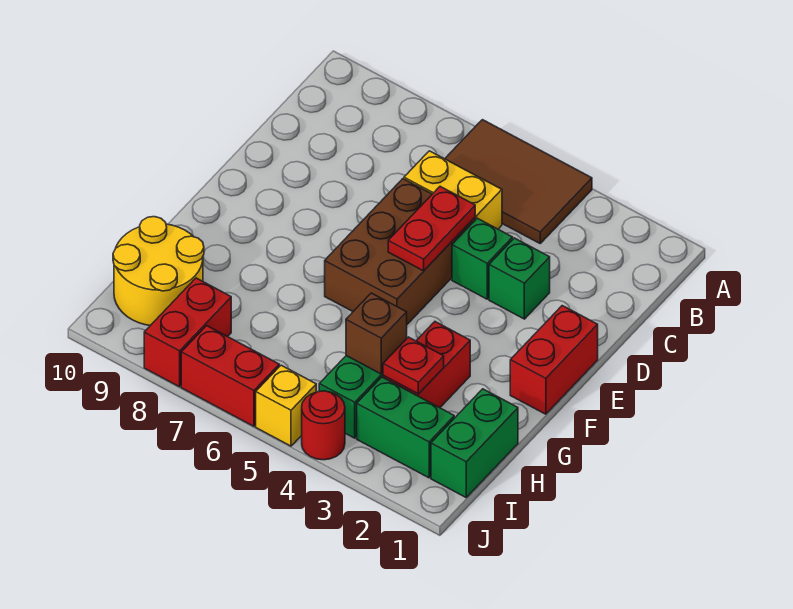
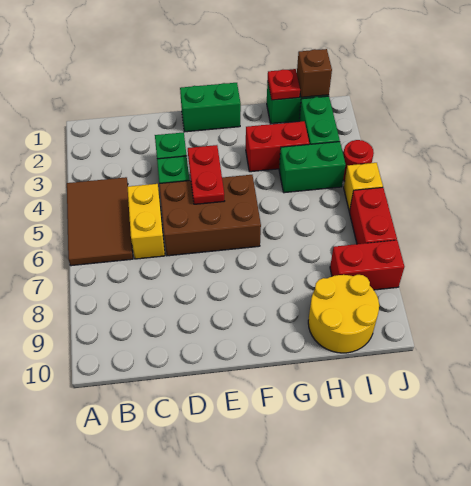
red plate D5:E5 level 2 -> red plate E4:E5 level 2
red brick E1:F1 level 1 -> green brick E1:F1 level 1
red plate H3 level 2 -> red plate H1 level 2
brown brick H4 level 2 -> brown brick I1 level 2

